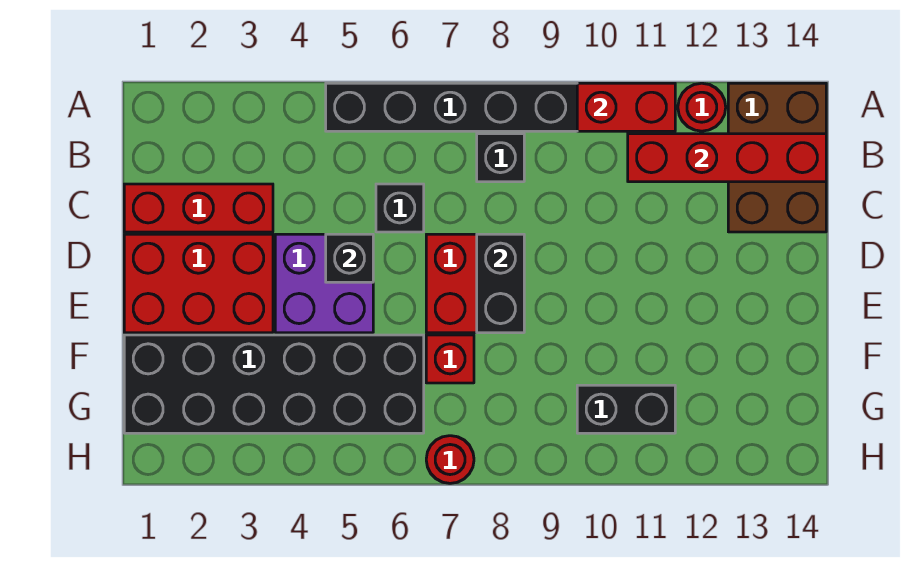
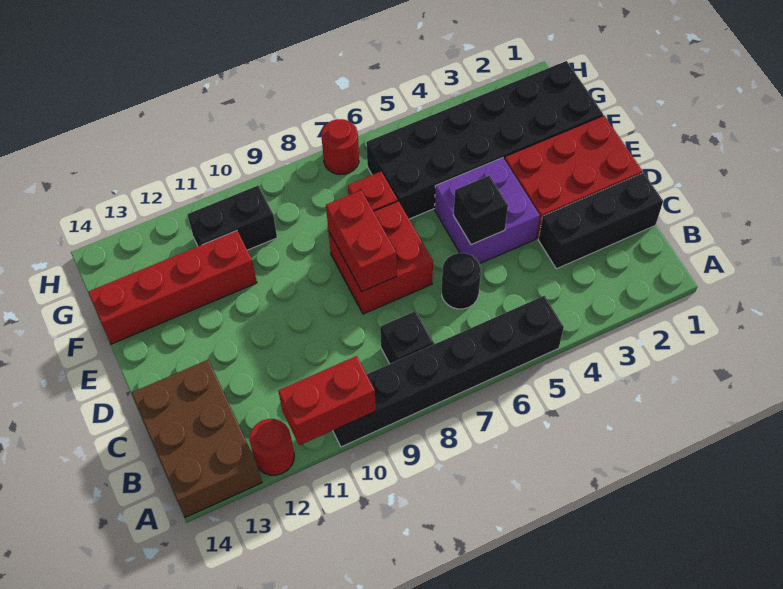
red brick B11:B14 level 2 -> red brick F11:F14 level 1
red brick C1:C3 level 1 -> black brick C1:C3 level 1
black brick C6 level 1 -> black round brick C6 level 1
black brick D8:E8 level 2 -> red brick D8:E8 level 2

